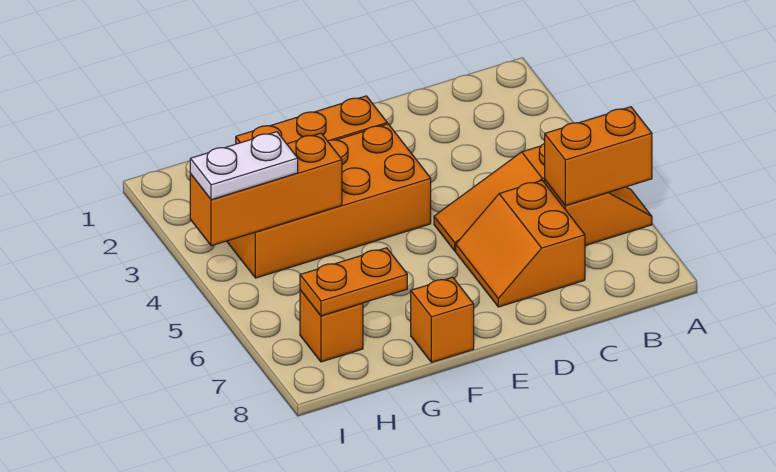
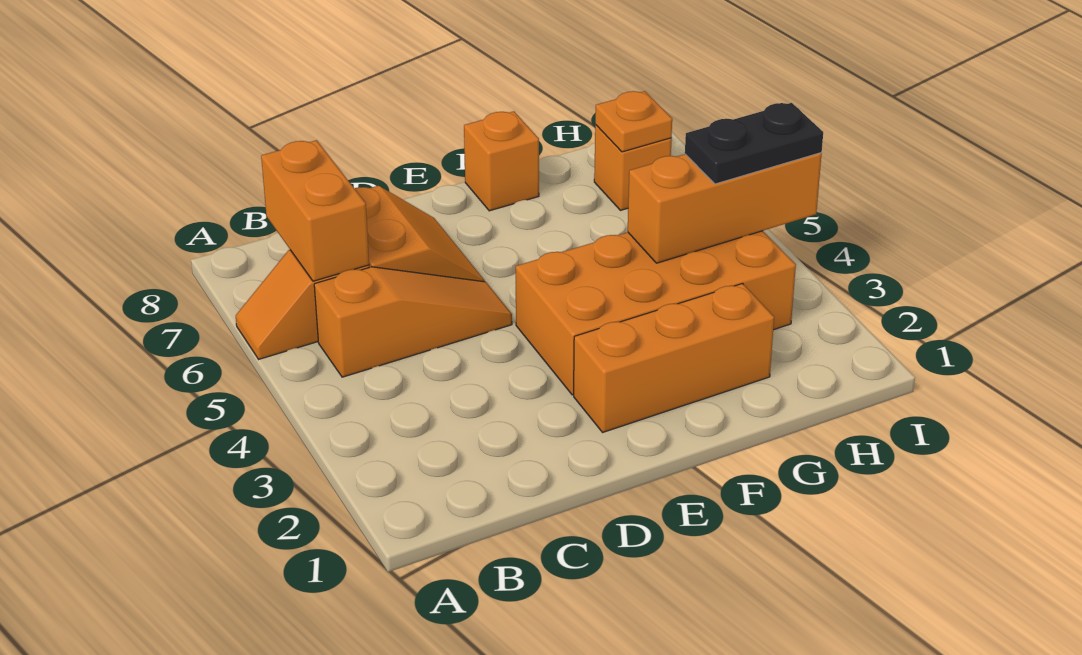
orange brick A6:B6 level 2 -> orange brick B6:B7 level 2
orange plate G7:H7 level 2 -> orange plate H7 level 2
white plate H4:I4 level 3 -> black plate H4:I4 level 3

